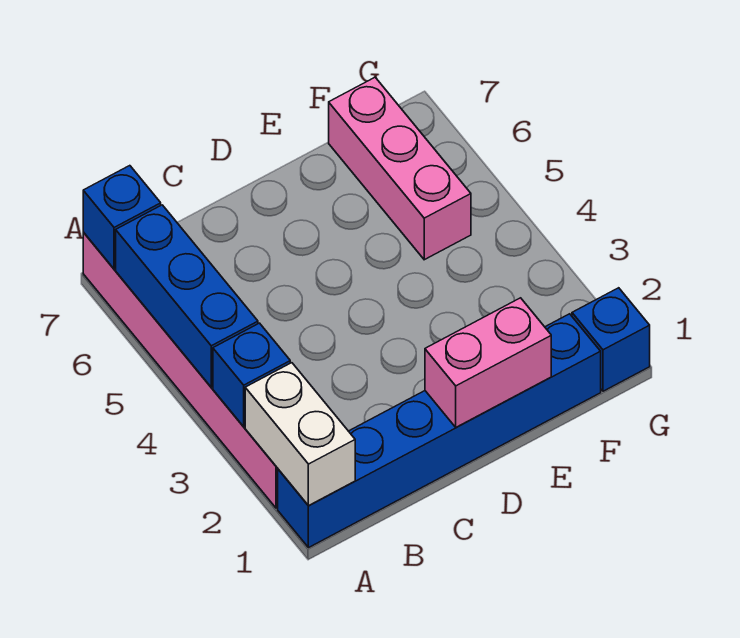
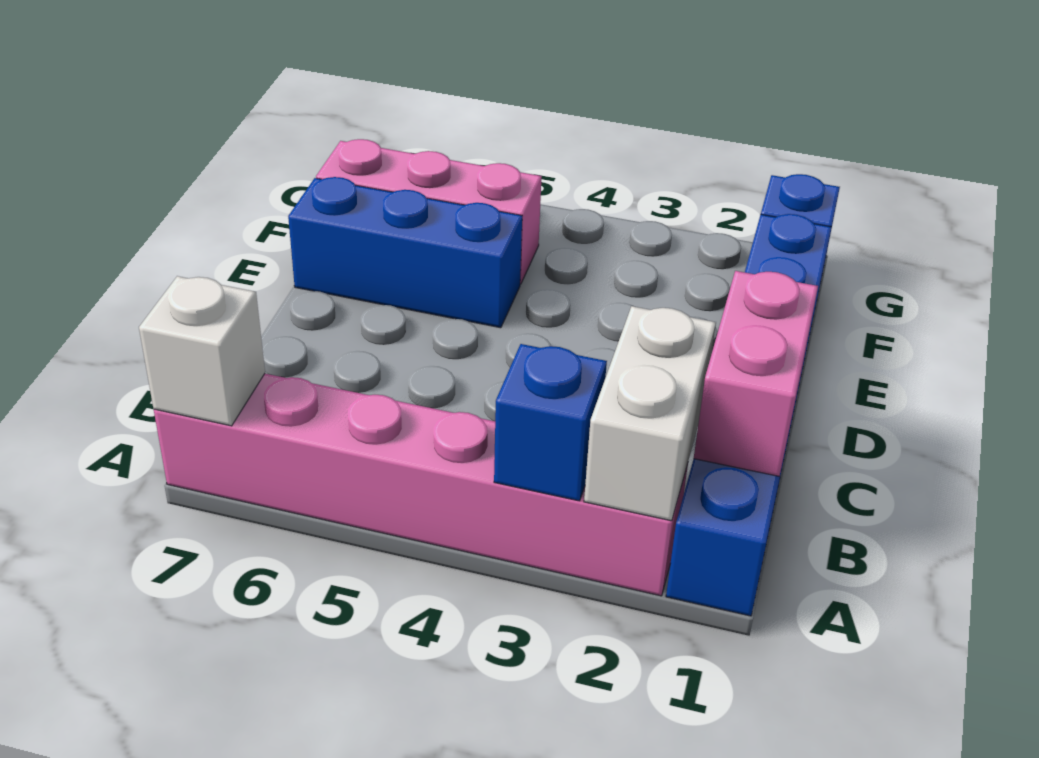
white brick A1:A2 level 2 -> white brick A2:B2 level 2
blue brick A4:A6 level 2 -> blue brick E5:E7 level 1
blue brick A7 level 2 -> white brick A7 level 2
pink brick D1:E1 level 2 -> pink brick B1:C1 level 2

